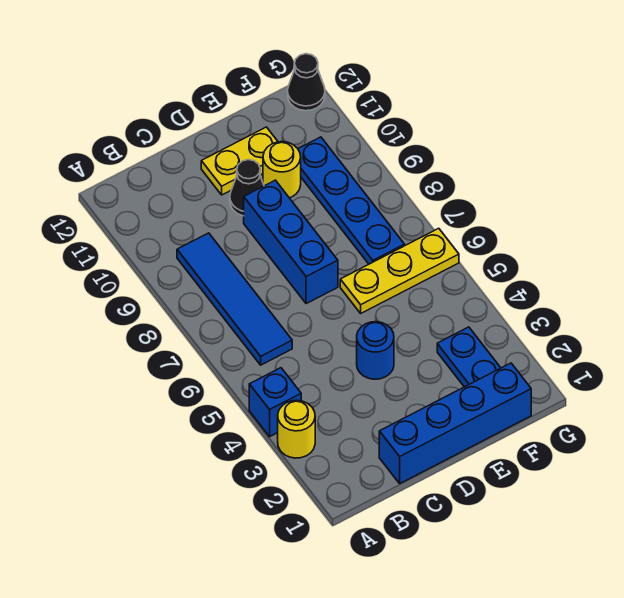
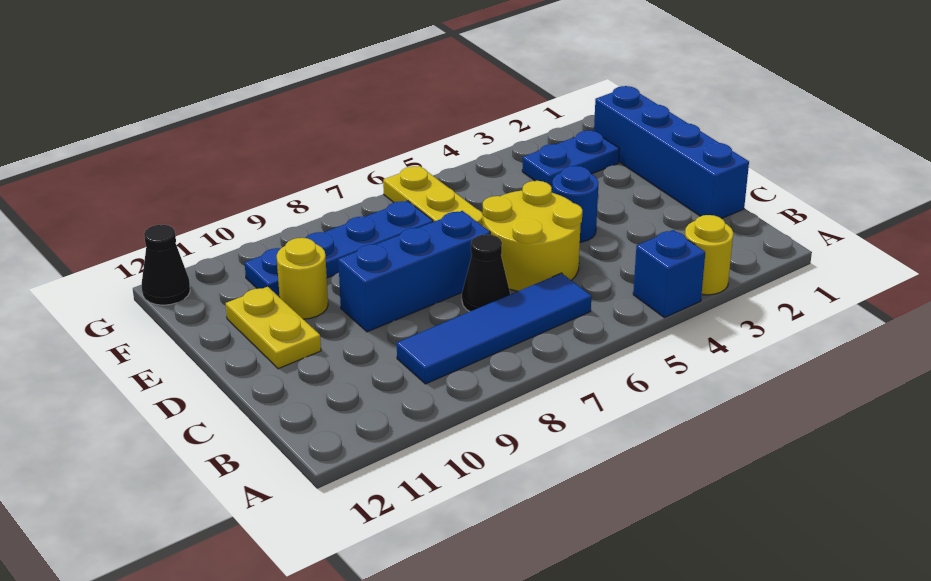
none -> yellow round brick C5:D6 level 1
black cone D10 level 1 -> black cone C7 level 1

